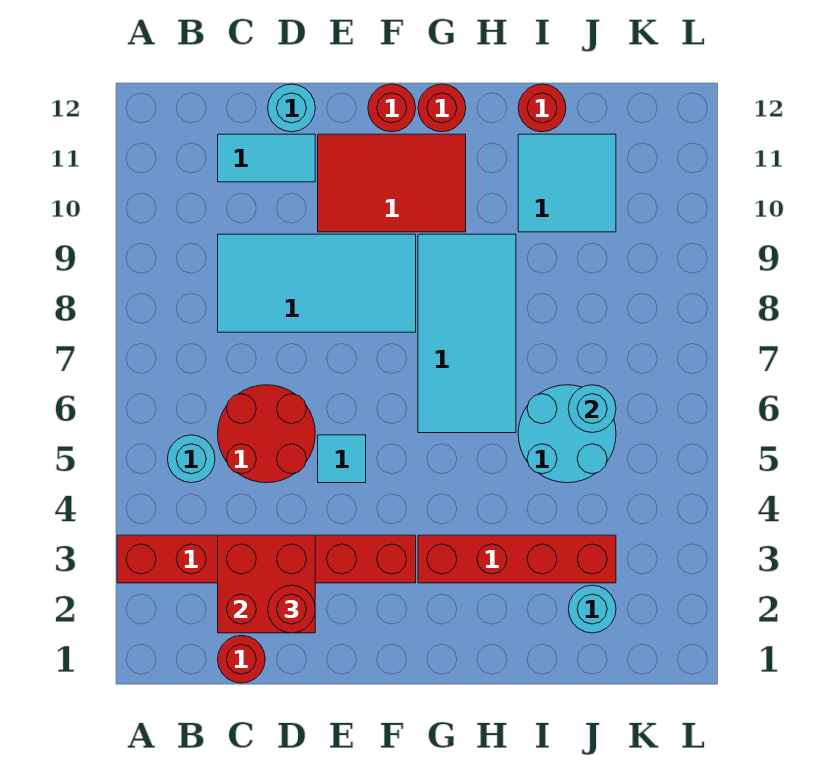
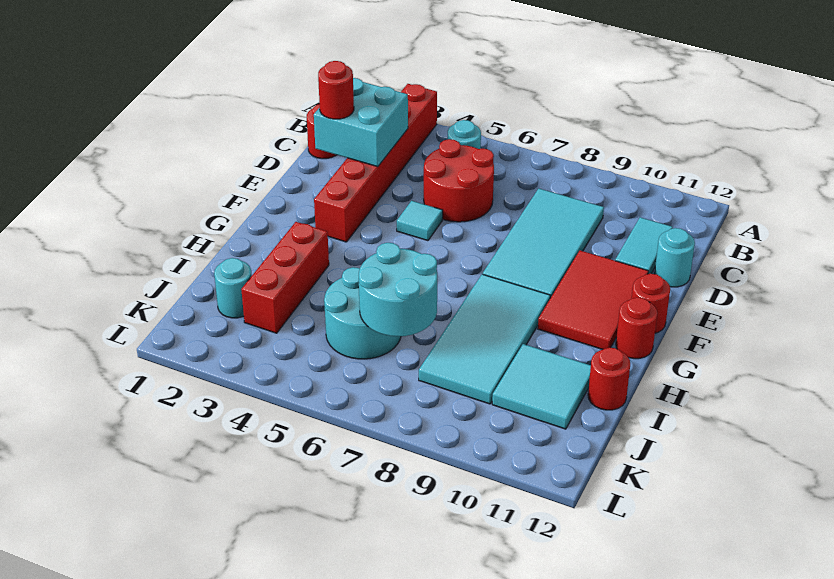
red brick C2:D3 level 2 -> cyan brick C2:D3 level 2
red brick G3:J3 level 1 -> red brick H3:J3 level 1
cyan tile G6:H9 level 1 -> cyan tile G8:J9 level 1
cyan round brick J6 level 2 -> cyan round brick I6:J7 level 2

